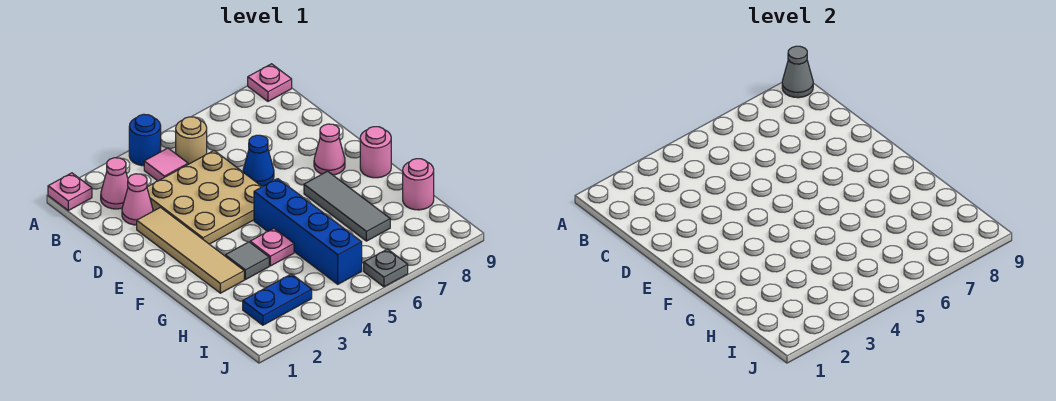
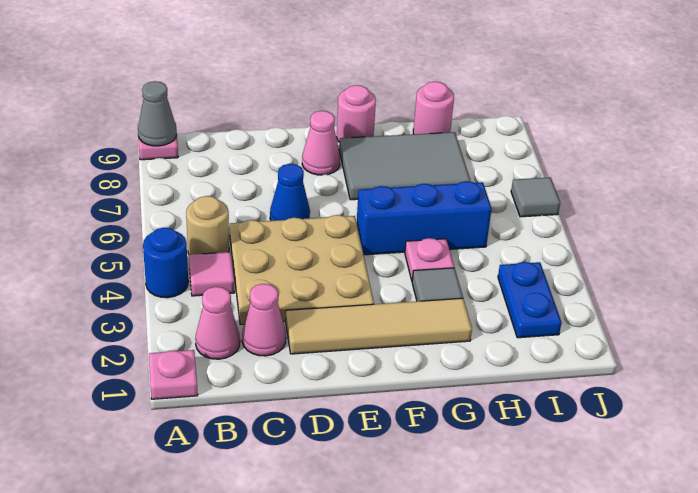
blue brick F5:I5 level 1 -> blue brick F5:H5 level 1
grey tile F7:H7 level 1 -> grey tile F7:H8 level 1
grey plate J6 level 1 -> grey tile J6 level 1

